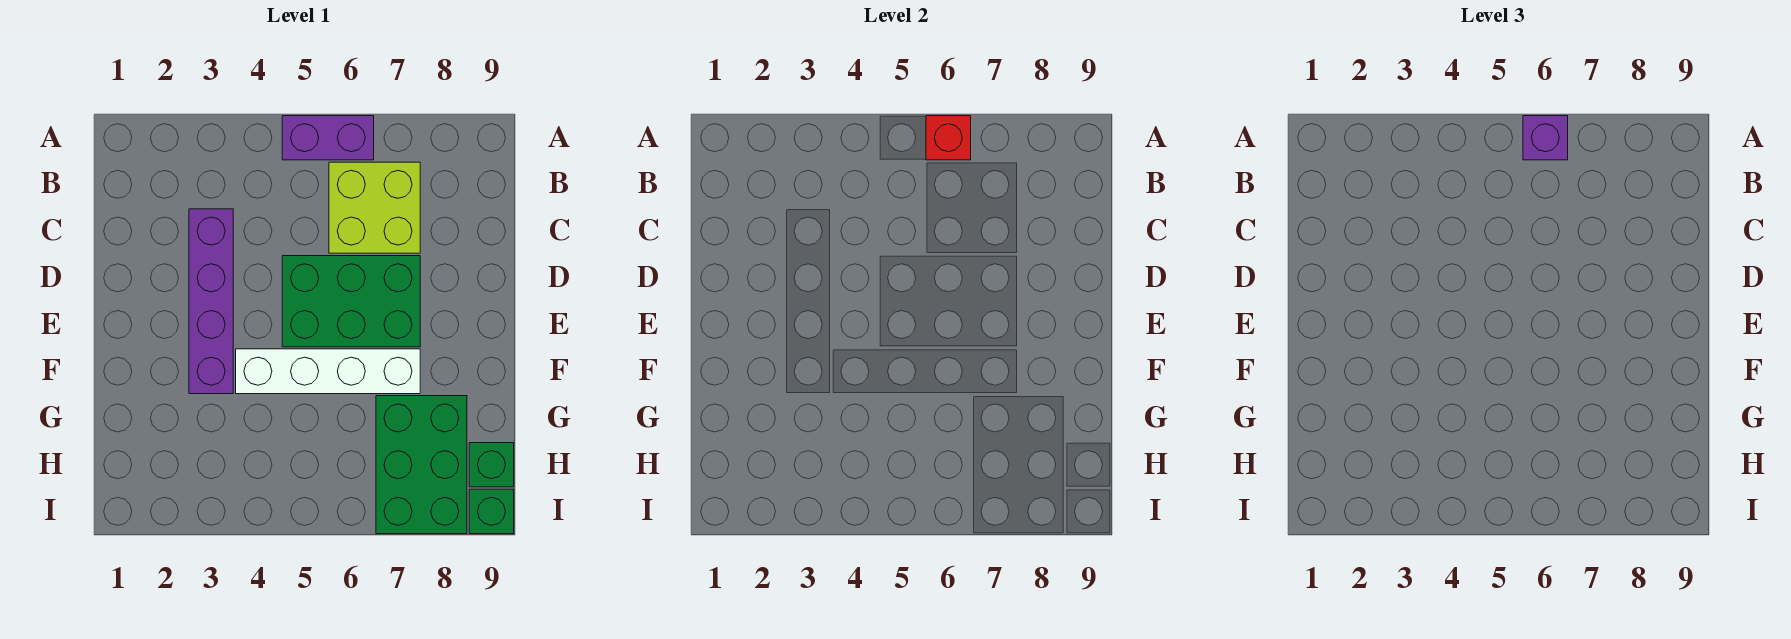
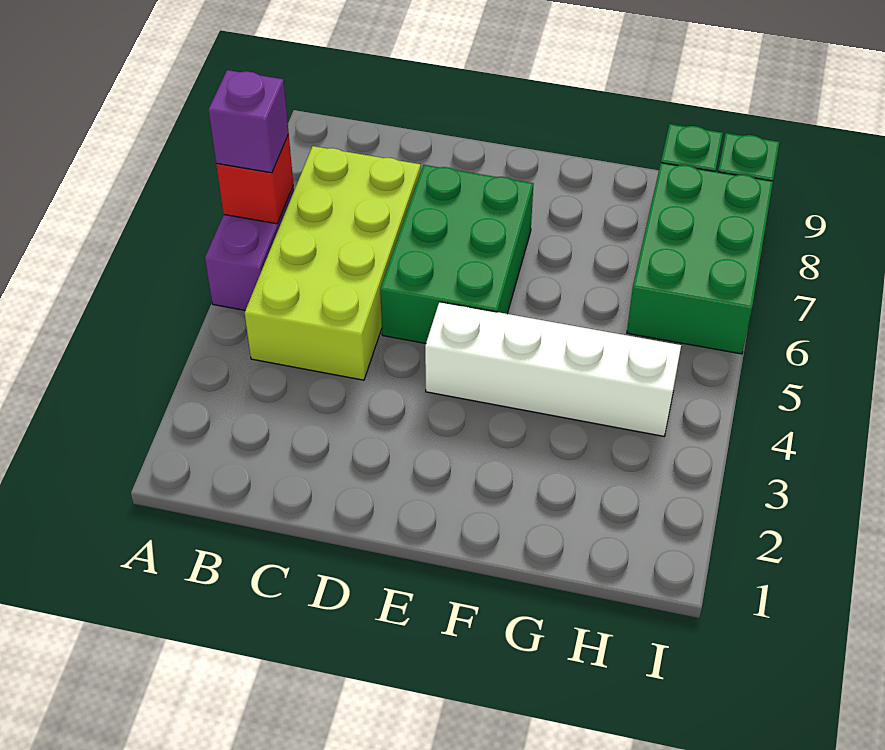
lime brick B6:C7 level 1 -> lime brick B4:C7 level 1
purple brick C3:F3 level 1 -> none
white brick F4:F7 level 1 -> white brick E4:H4 level 1
green brick G7:I8 level 1 -> green brick H6:I8 level 1

